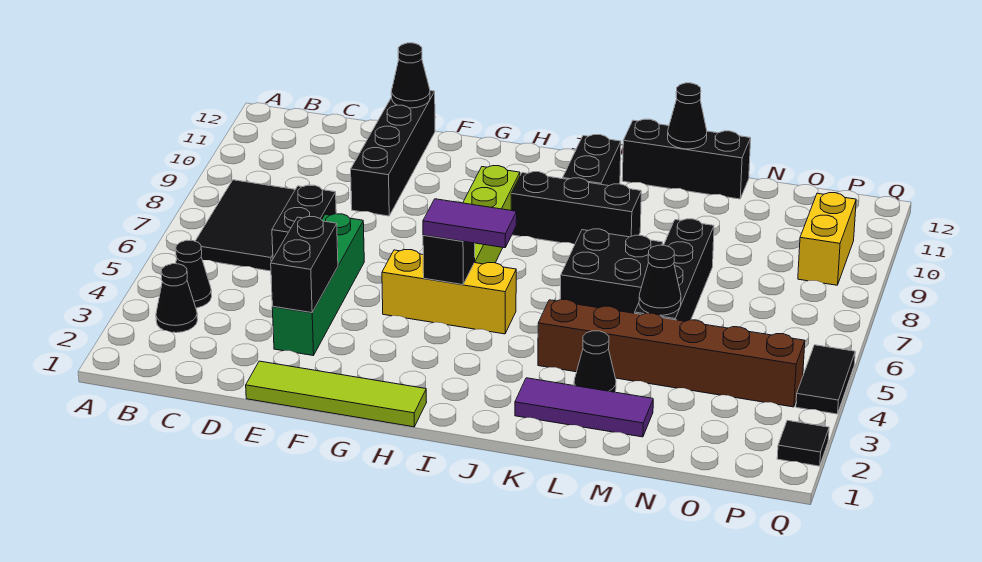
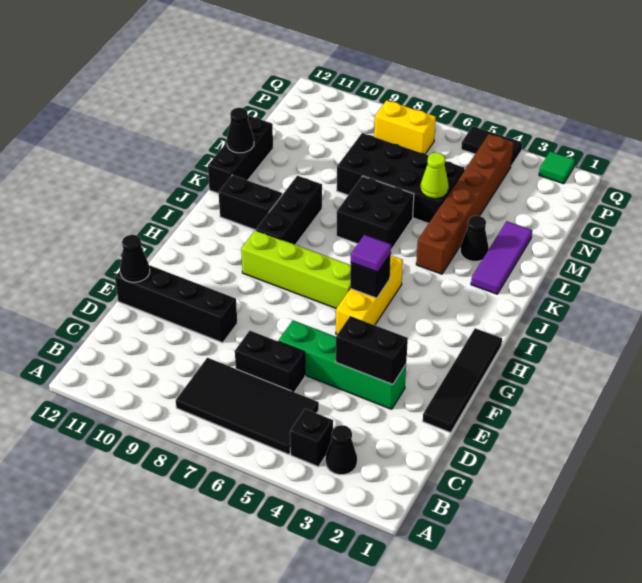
black cone B4 level 1 -> black brick B4 level 1
black tile B6:C8 level 1 -> black tile B5:C8 level 1
lime tile E1:H1 level 1 -> black tile E1:H1 level 1
purple tile H5:I5 level 3 -> purple tile H5 level 3
black brick M5:M8 level 1 -> black brick M5:N8 level 1
black cone M5 level 2 -> lime cone M5 level 2
yellow brick P9:P10 level 1 -> yellow brick P7:P8 level 1
black tile Q2 level 1 -> green tile Q2 level 1

